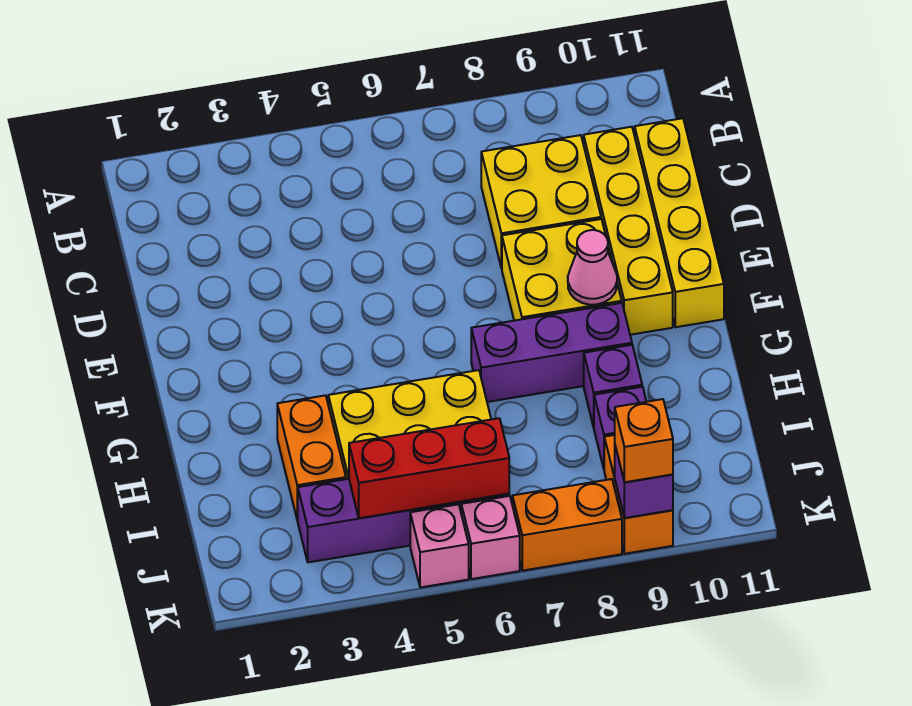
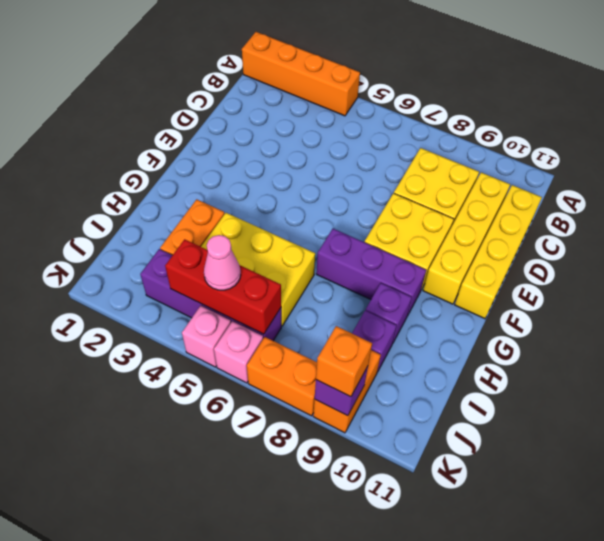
none -> orange brick A1:A4 level 1
pink cone F9 level 2 -> pink cone J5 level 3

